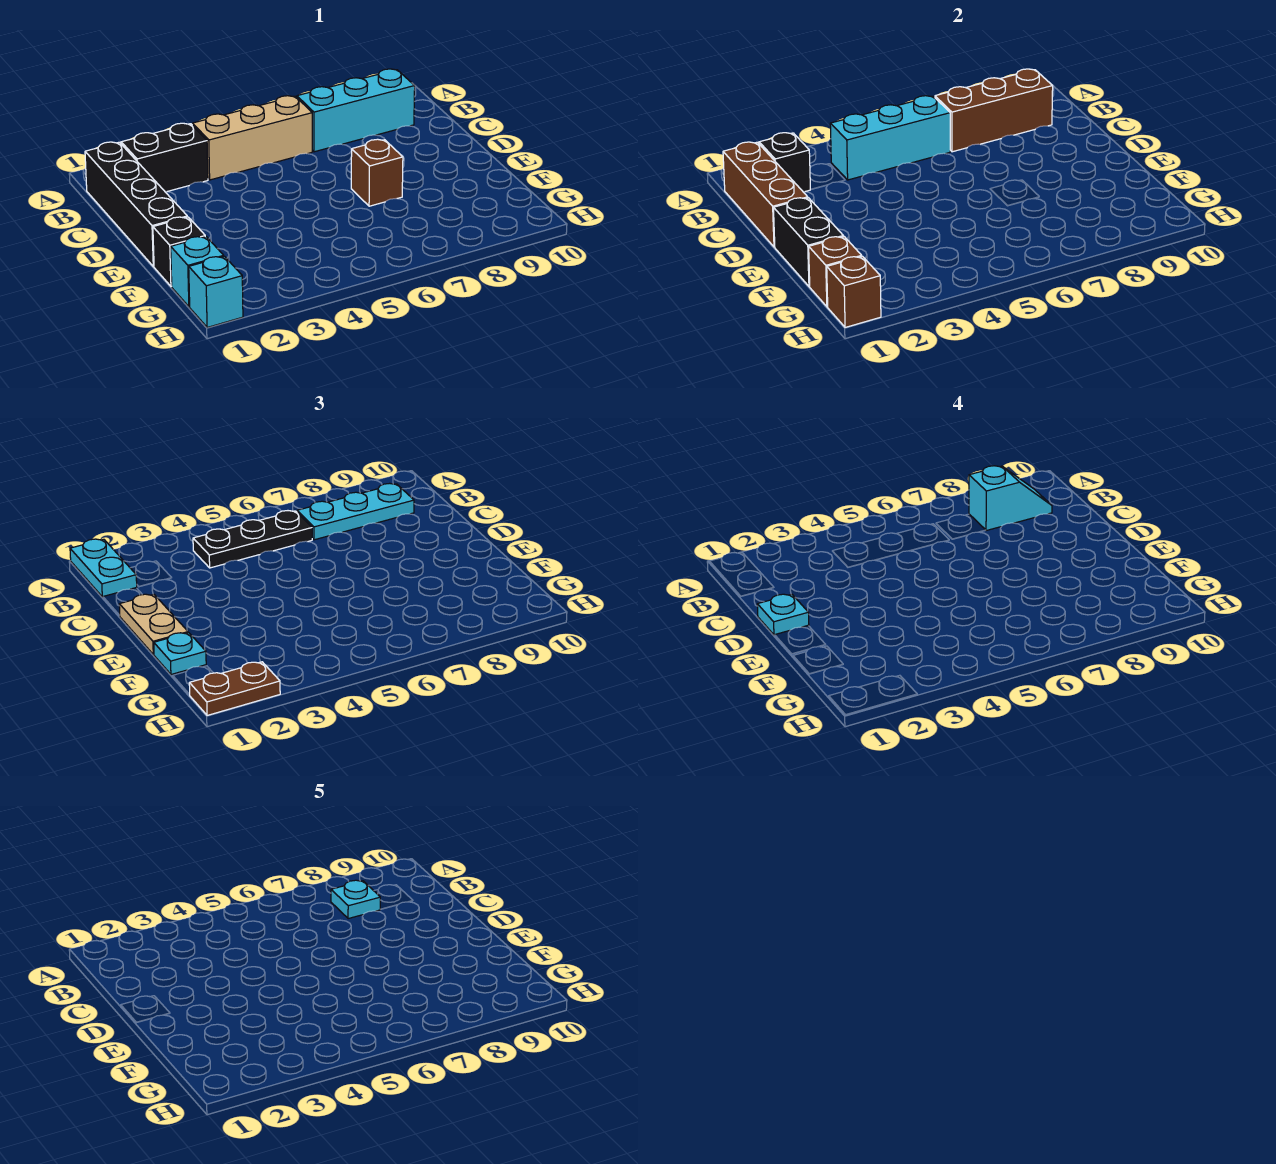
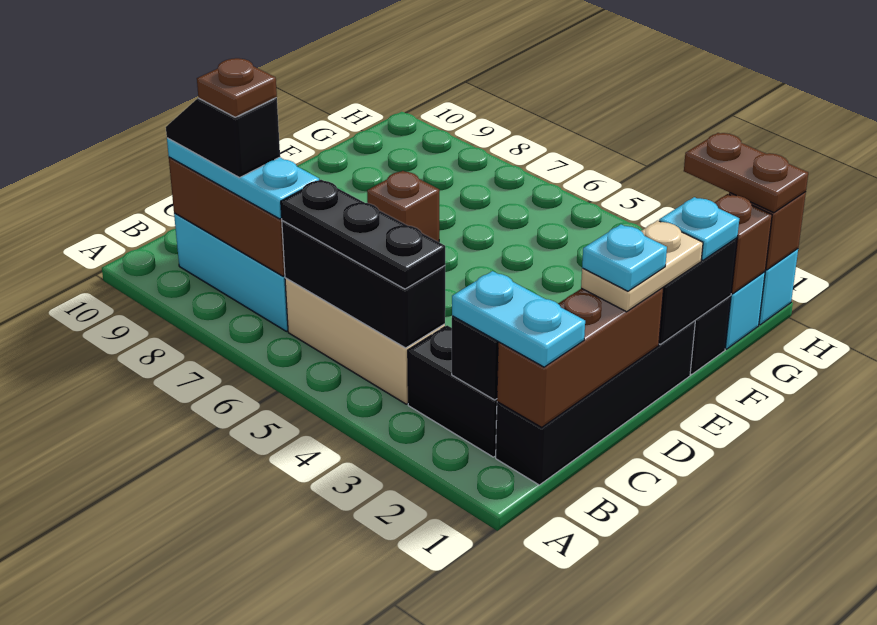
cyan plate A1:B1 level 3 -> cyan plate B1:B2 level 3
cyan brick B4:B6 level 2 -> black brick B4:B6 level 2
cyan slope B8:B9 level 4 top 8 -> black slope B8:B9 level 4 top 8
cyan plate B8 level 5 -> brown plate B8 level 5

